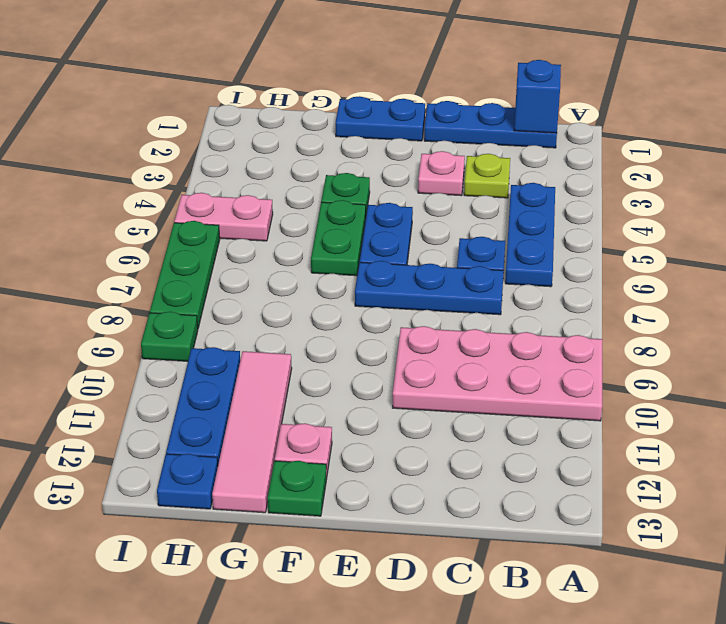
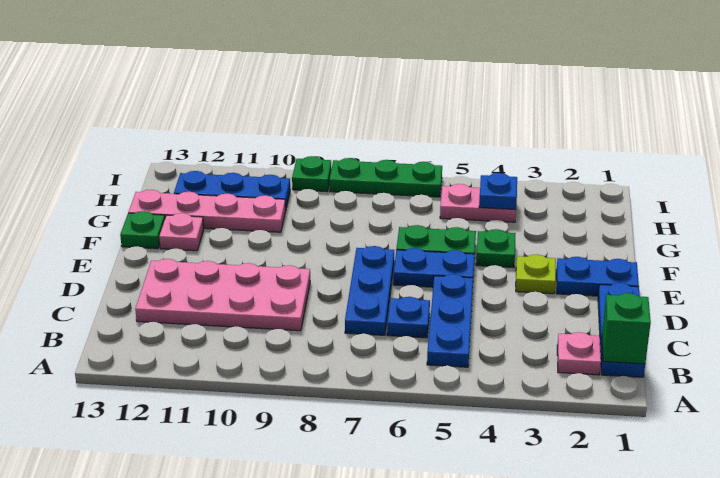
pink plate A9:D10 level 1 -> pink plate C9:D12 level 1
blue brick B1 level 2 -> green brick B1 level 2
blue plate B4:B6 level 1 -> blue plate B5:D5 level 1
lime plate C3 level 1 -> lime plate E3 level 1
pink plate D3 level 1 -> pink plate B2 level 1
blue plate E1:F1 level 1 -> blue plate E1:E2 level 1
pink tile G10:G13 level 1 -> pink plate G10:G13 level 1
pink plate H5:I5 level 1 -> pink plate H4:H5 level 1
blue plate H13 level 1 -> blue plate H4 level 2

